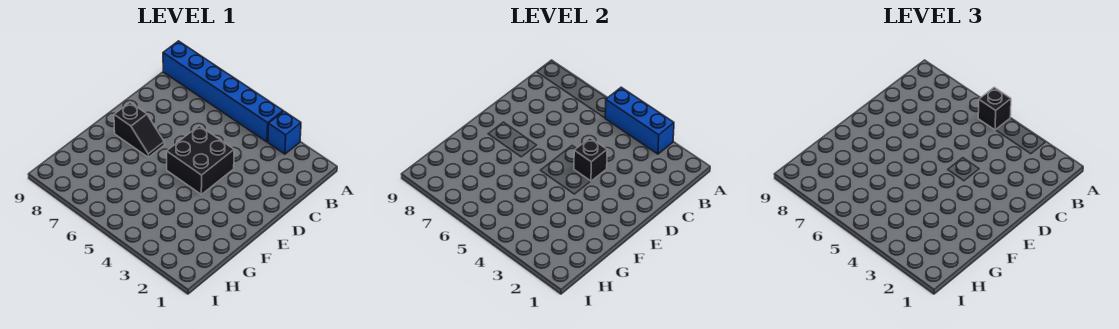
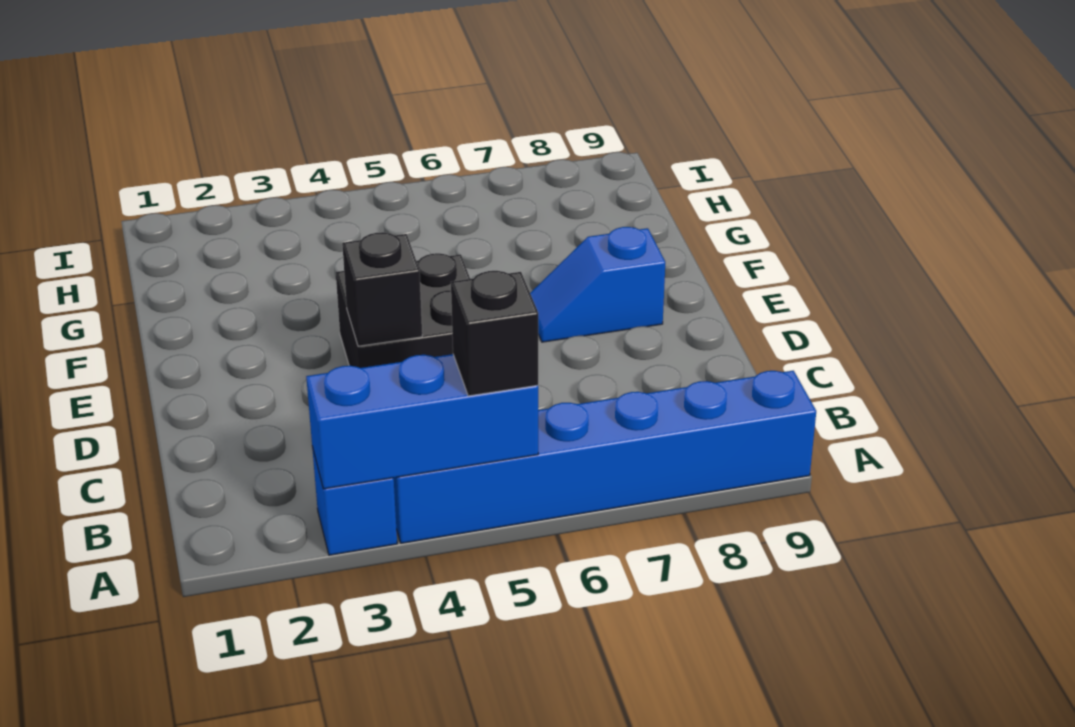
black slope E7:E8 level 1 top 8 -> blue slope E7:E8 level 1 top 8

